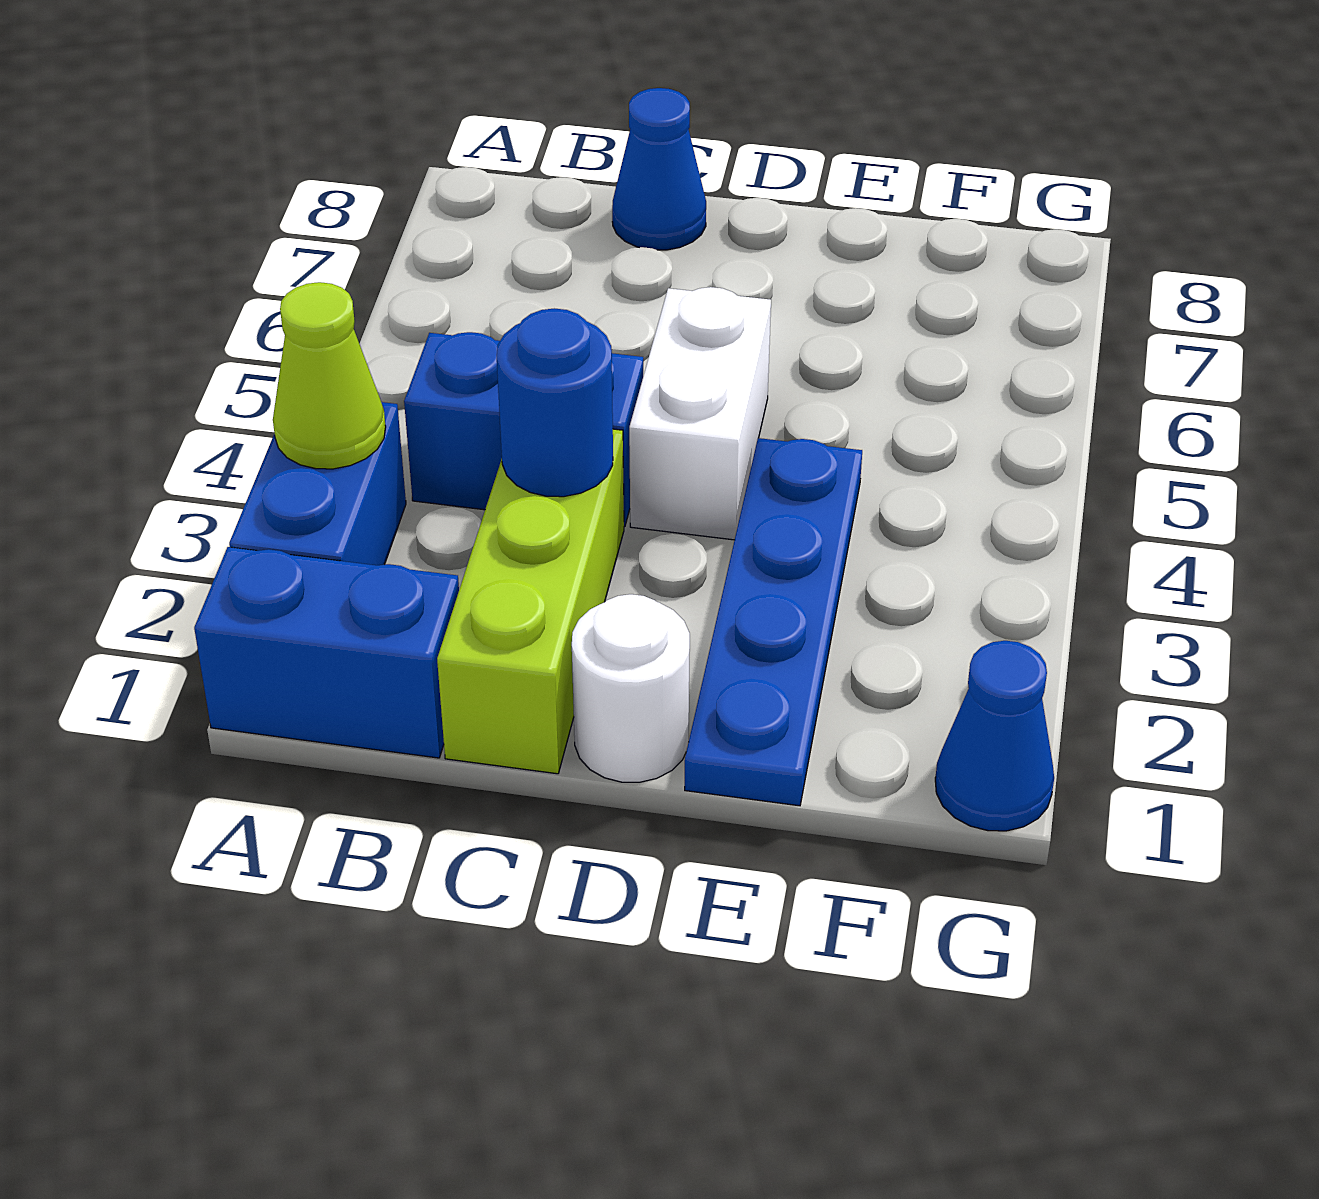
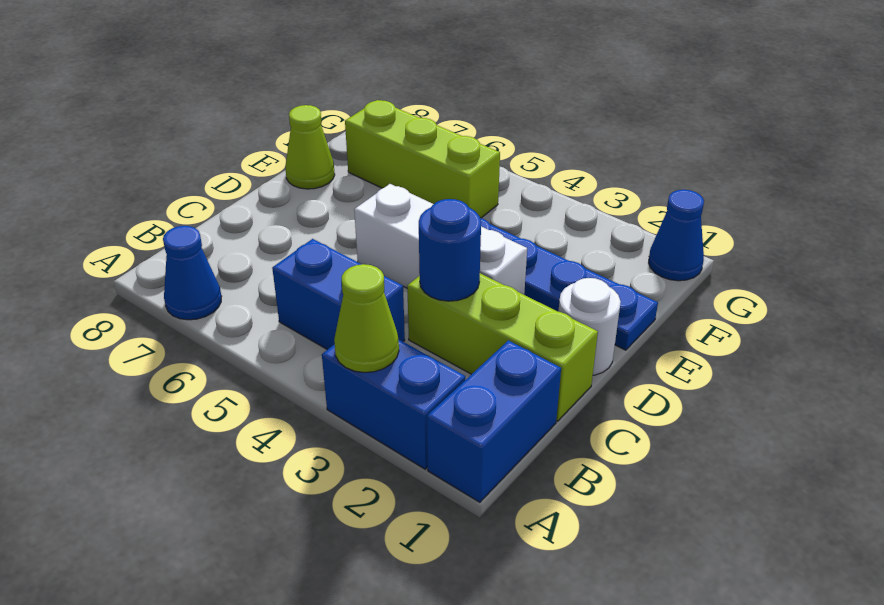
blue brick B4:C4 level 1 -> blue brick B4:B5 level 1
blue cone C8 level 1 -> blue cone A7 level 1
white brick D4:D5 level 1 -> white brick D3:D5 level 1
none -> lime cone E8 level 1
none -> lime brick F5:F7 level 1

